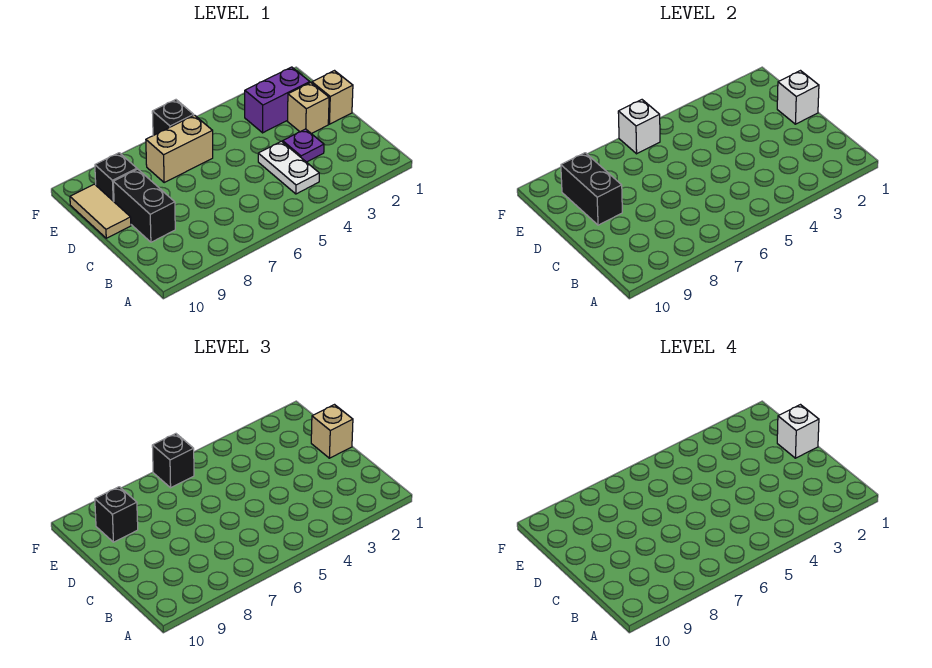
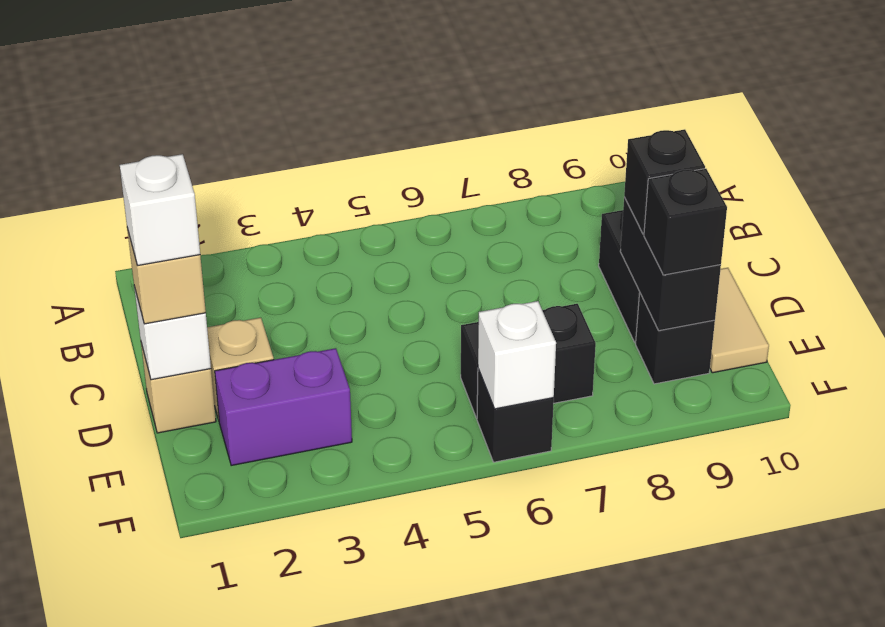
white plate B4:C4 level 1 -> none
purple plate C3 level 1 -> none
tan brick E6:E7 level 1 -> black brick E6:E7 level 1
black brick F6 level 3 -> black brick D9 level 3

